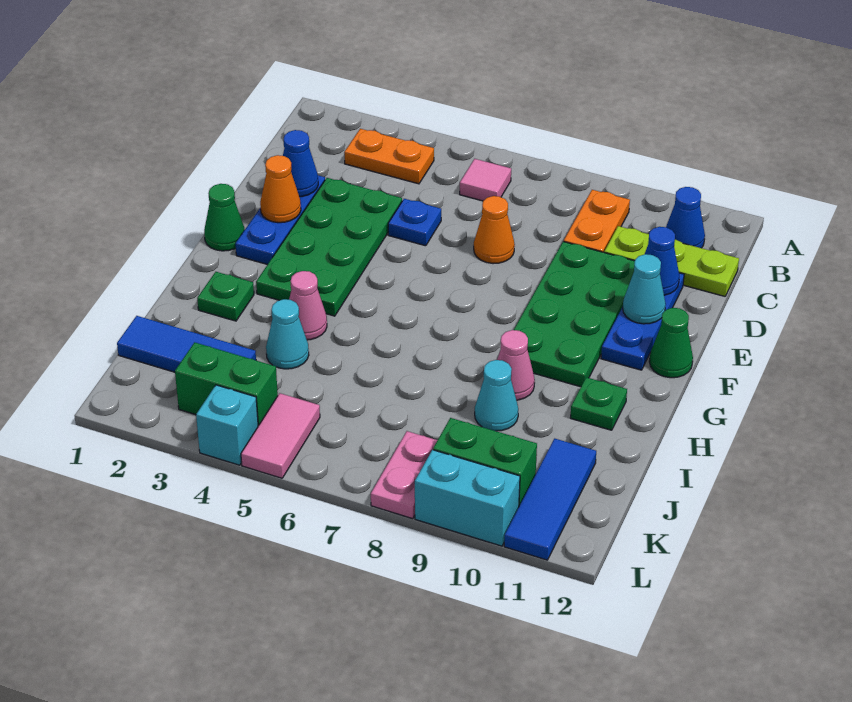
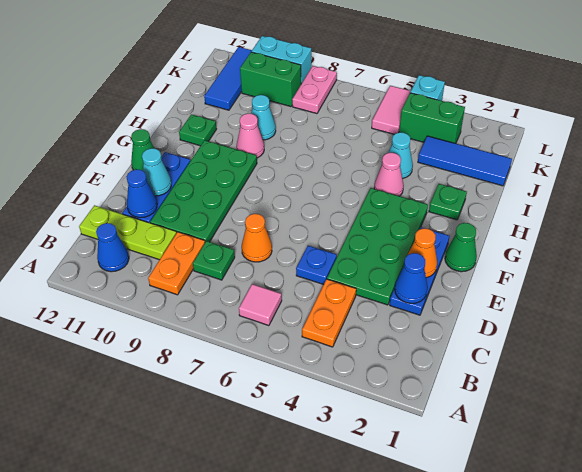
orange plate B3:B4 level 1 -> orange plate B4:C4 level 1
none -> green plate C8 level 1

